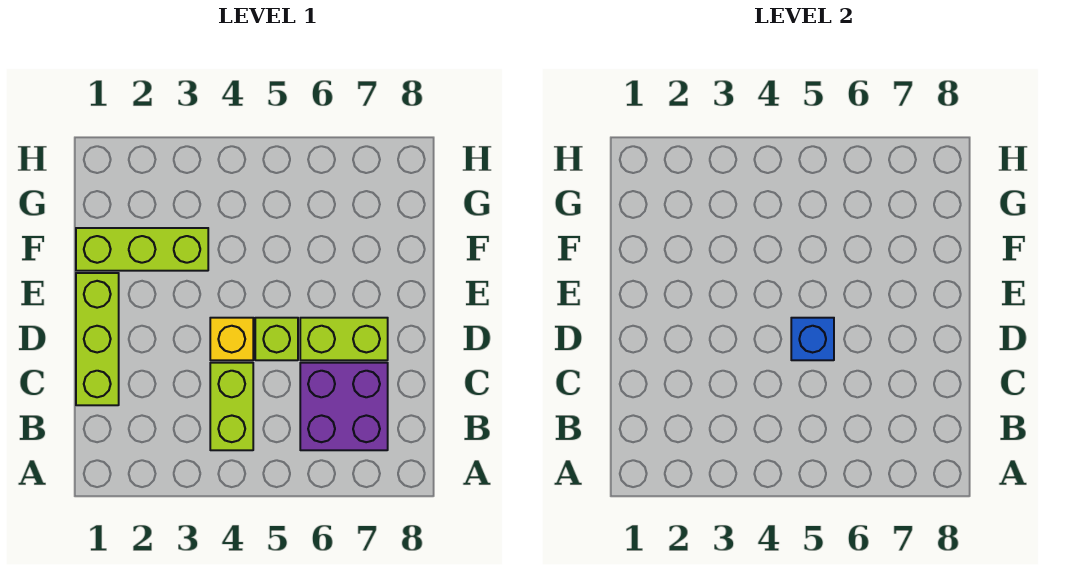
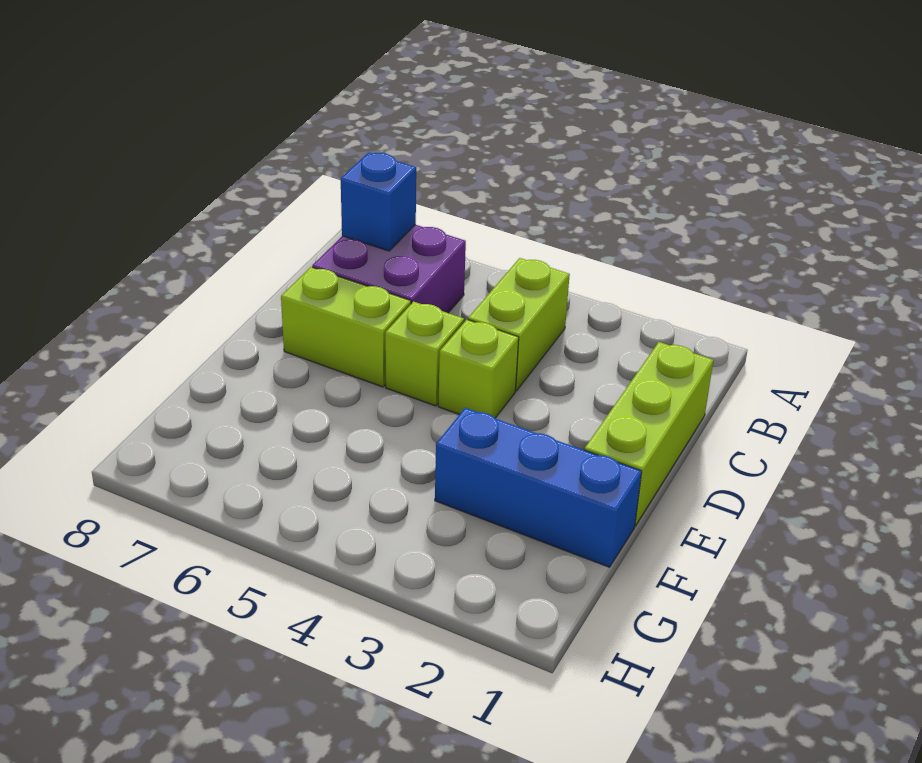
yellow brick D4 level 1 -> lime brick D4 level 1
blue brick D5 level 2 -> blue brick B7 level 2
lime brick F1:F3 level 1 -> blue brick F1:F3 level 1

